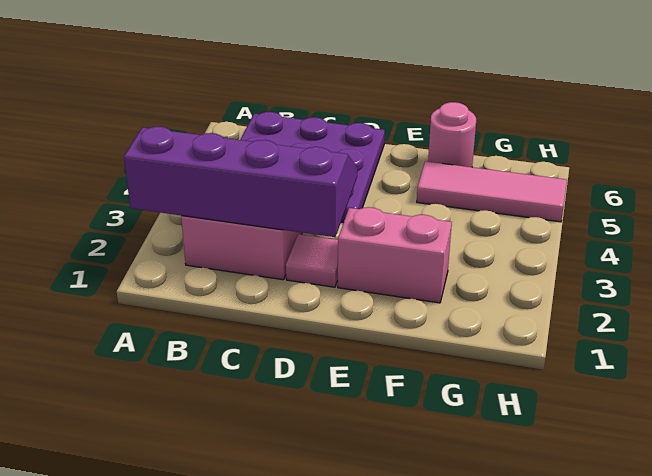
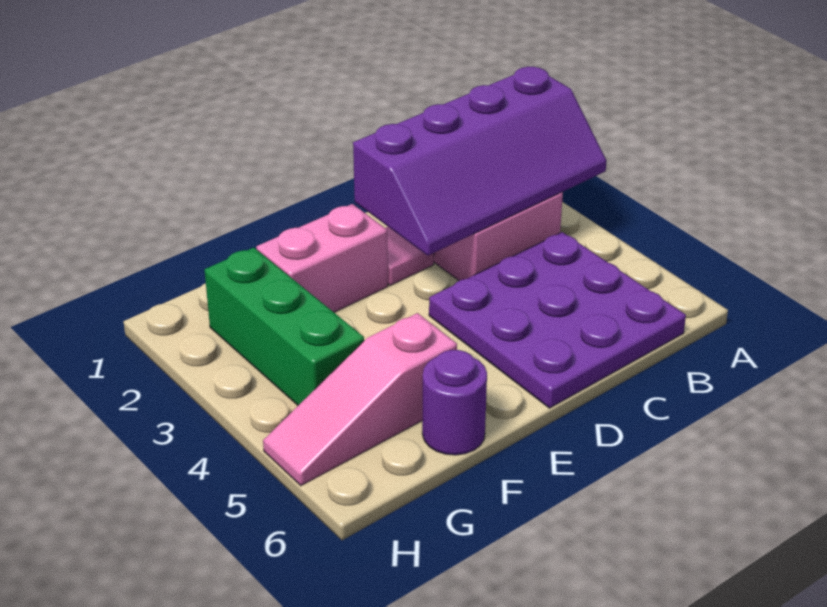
pink tile F5:H5 level 1 -> pink slope F5:H5 level 1 top F
pink round brick F6 level 1 -> purple round brick F6 level 1
none -> green brick G2:G4 level 1

